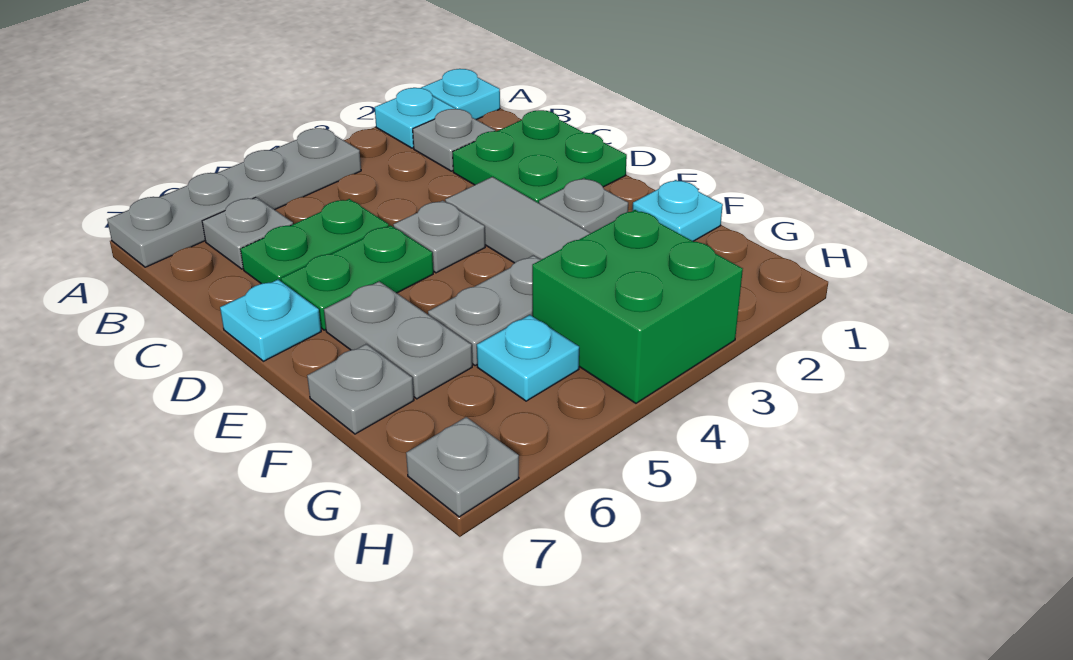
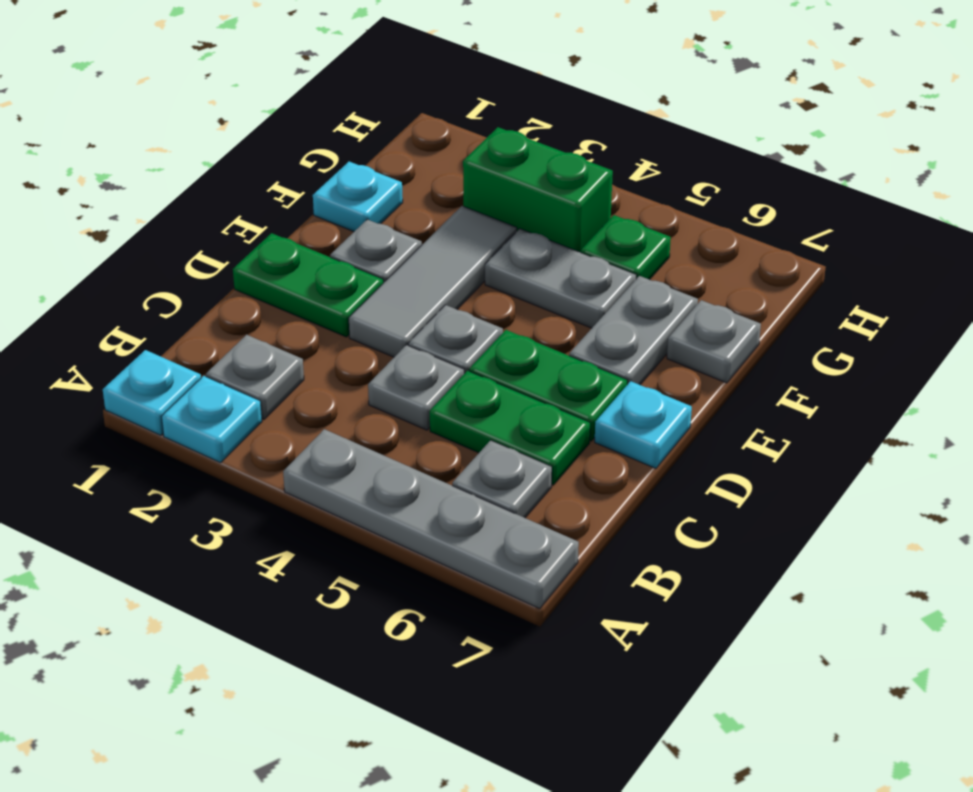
green plate C1:D2 level 1 -> green plate D1:D2 level 1
green brick G3:H4 level 1 -> green brick G3:G4 level 1
cyan plate G5 level 1 -> green plate G5 level 1
grey plate H7 level 1 -> grey plate C4 level 1

